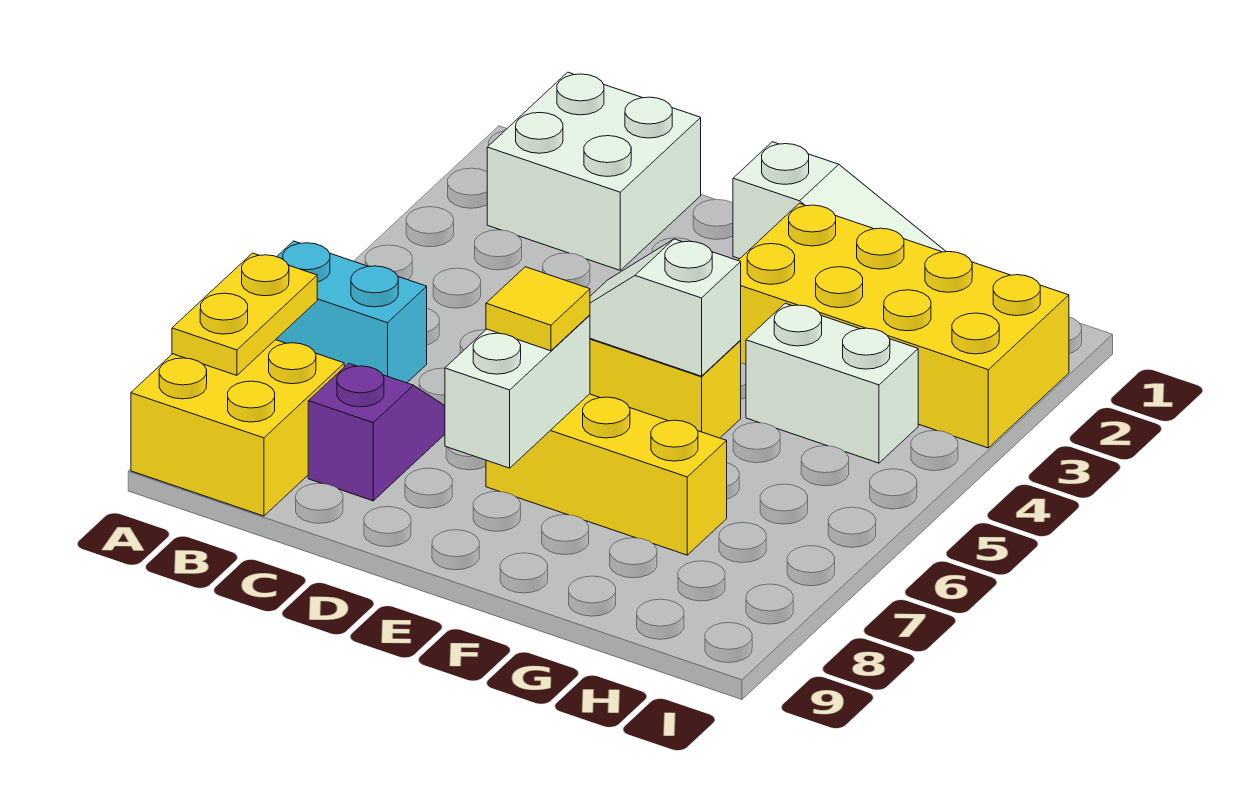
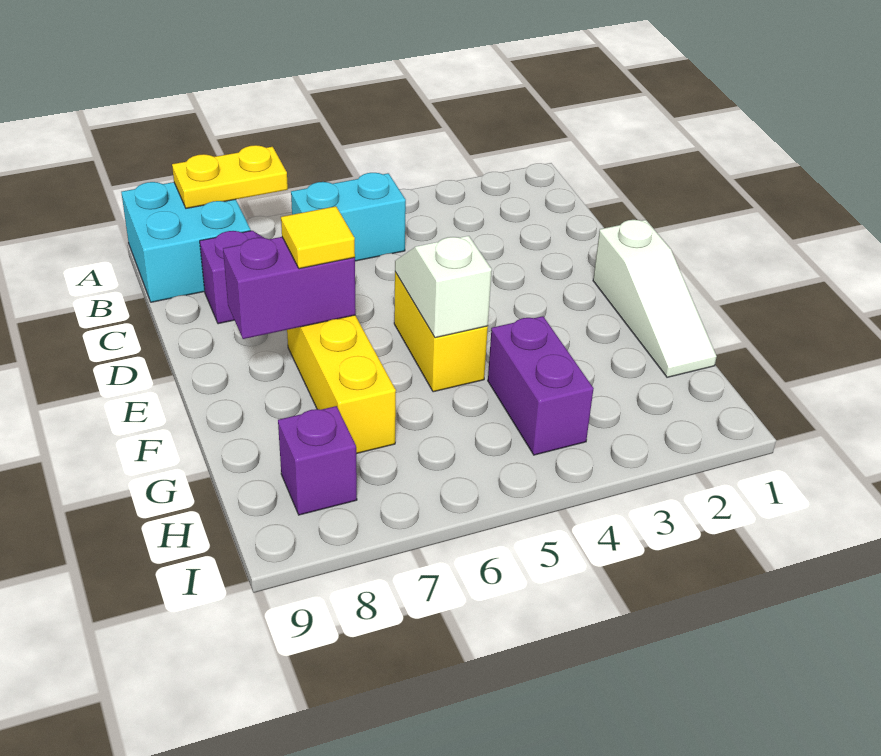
cyan brick A6:B6 level 1 -> cyan brick B5:B6 level 1
yellow brick A8:B9 level 1 -> cyan brick A8:B9 level 1
white brick B1:C2 level 1 -> none
white brick E7:E8 level 2 -> purple brick E7:E8 level 2
yellow brick F2:I3 level 1 -> none
white brick G4:H4 level 1 -> purple brick G4:H4 level 1
none -> purple brick H8 level 1

